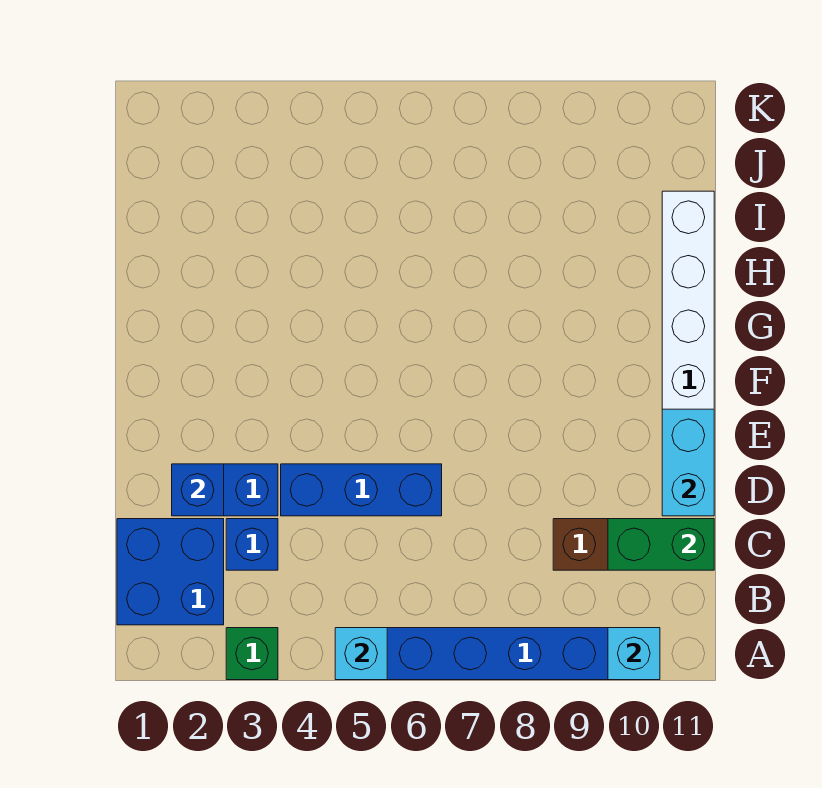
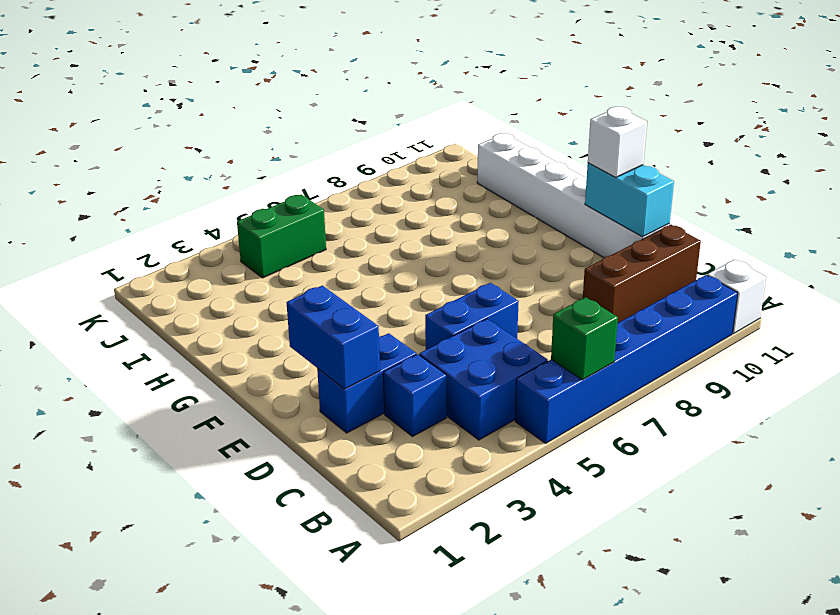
green brick A3 level 1 -> green brick A6 level 2
cyan brick A5 level 2 -> none
cyan brick A10 level 2 -> none
none -> white brick A11 level 1
blue brick B1:C2 level 1 -> blue brick B4:C5 level 1
green brick C10:C11 level 2 -> green brick J4:J5 level 1
blue brick D2 level 2 -> blue brick D2:E2 level 2
blue brick D4:D6 level 1 -> blue brick D5:D6 level 1
none -> white brick E11 level 3

